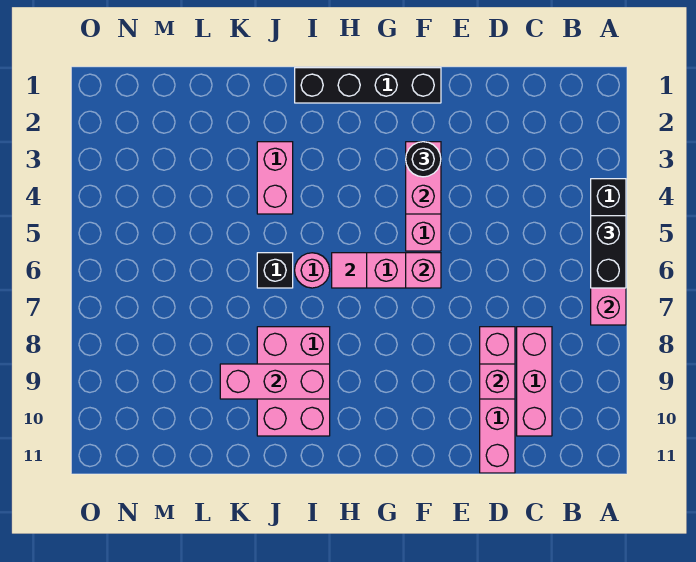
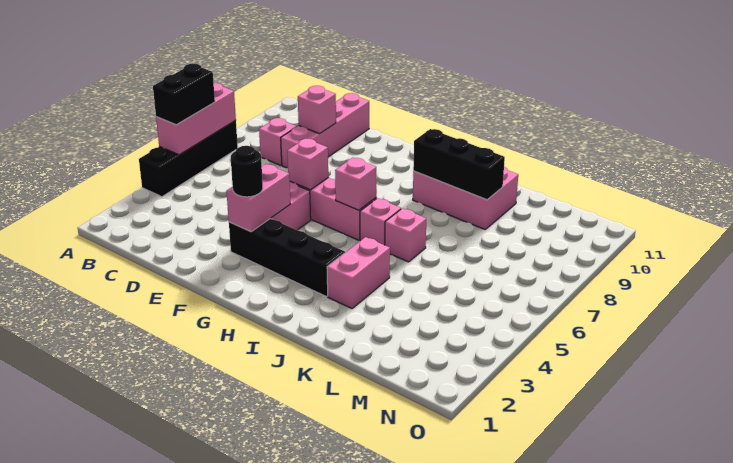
pink brick C8:C10 level 1 -> pink brick C8 level 1
black brick F1:I1 level 1 -> black brick F3:I3 level 1
pink tile H6 level 2 -> pink brick H6 level 2
pink round brick I6 level 1 -> pink brick I6 level 1
pink brick I8:J10 level 1 -> pink brick I9:K10 level 1
pink brick I9:K9 level 2 -> black brick I9:K9 level 2
black brick J6 level 1 -> pink brick J6 level 1

